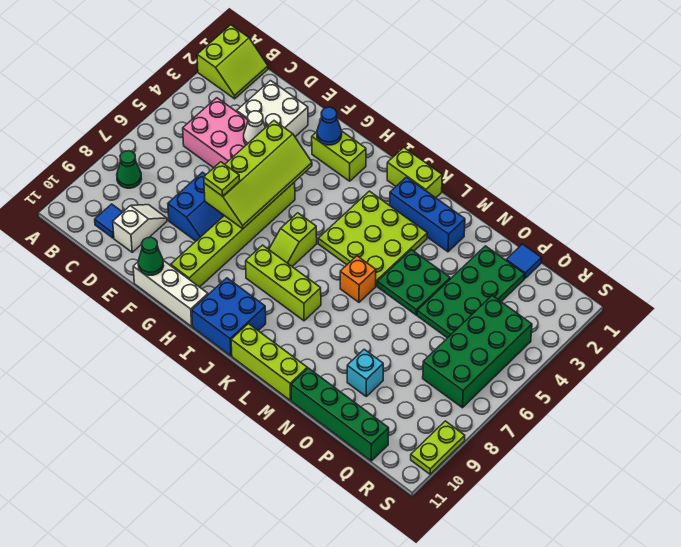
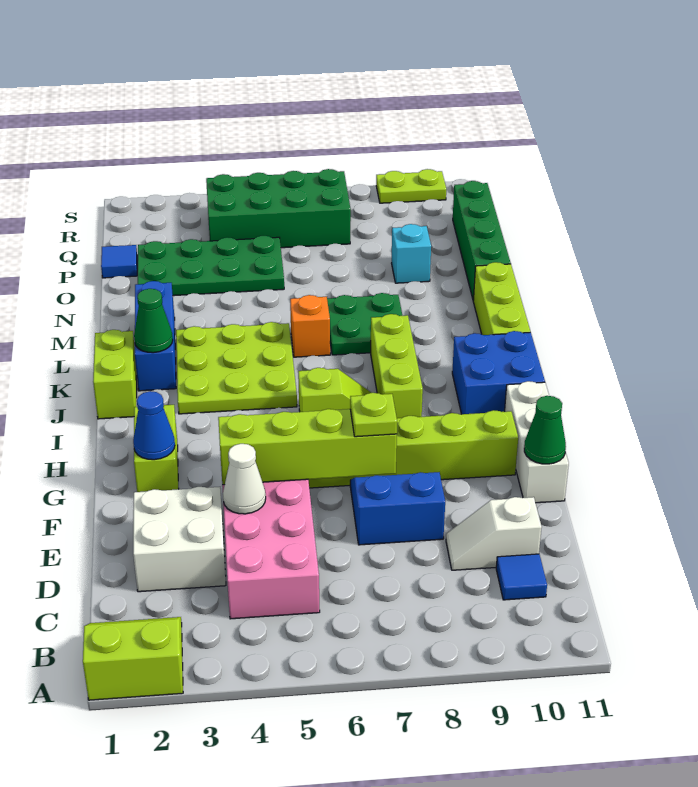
green cone B8 level 1 -> green cone K2 level 2
green plate M4:N5 level 1 -> green plate L7:M8 level 1

